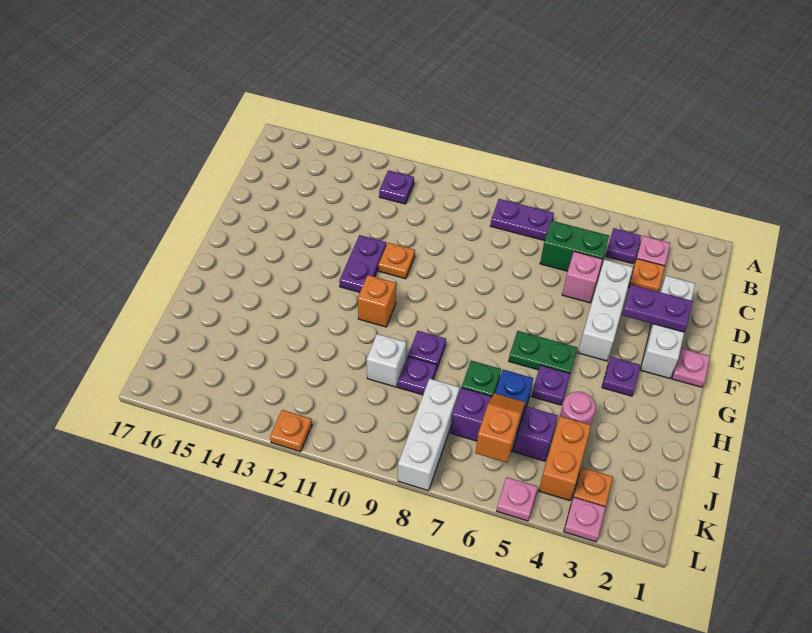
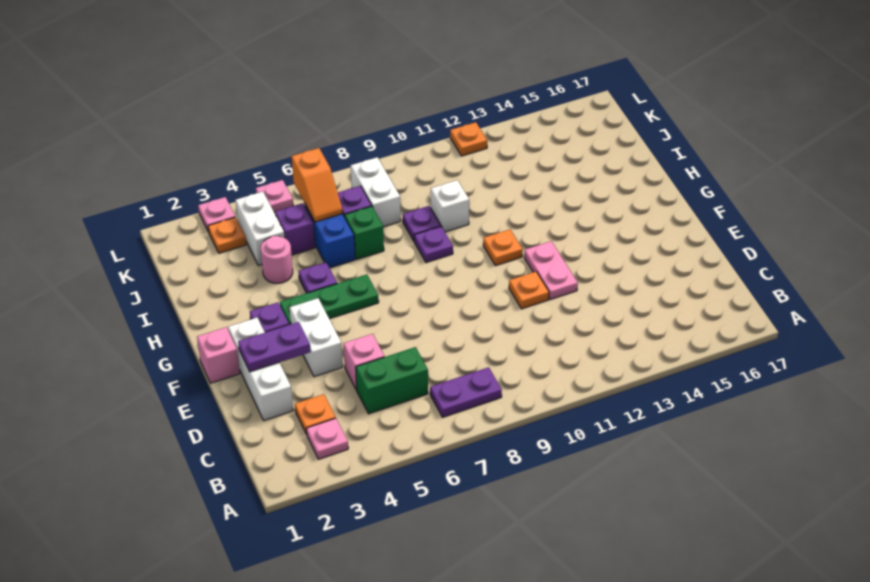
purple plate B4 level 1 -> none
purple plate B12 level 1 -> none
white brick D4:F4 level 1 -> white brick E4:F4 level 1
purple plate E12:F12 level 1 -> pink plate E12:F12 level 1
pink plate F1 level 1 -> pink brick F1 level 1
green plate G5:G6 level 1 -> green plate G4:G6 level 1
orange brick G11 level 1 -> orange plate G11 level 1
orange brick J4:K4 level 1 -> white brick J4:K4 level 1
white brick J8:L8 level 1 -> white brick J8:K8 level 1

